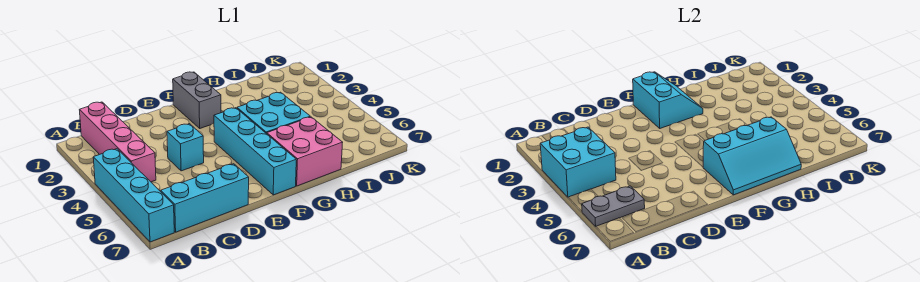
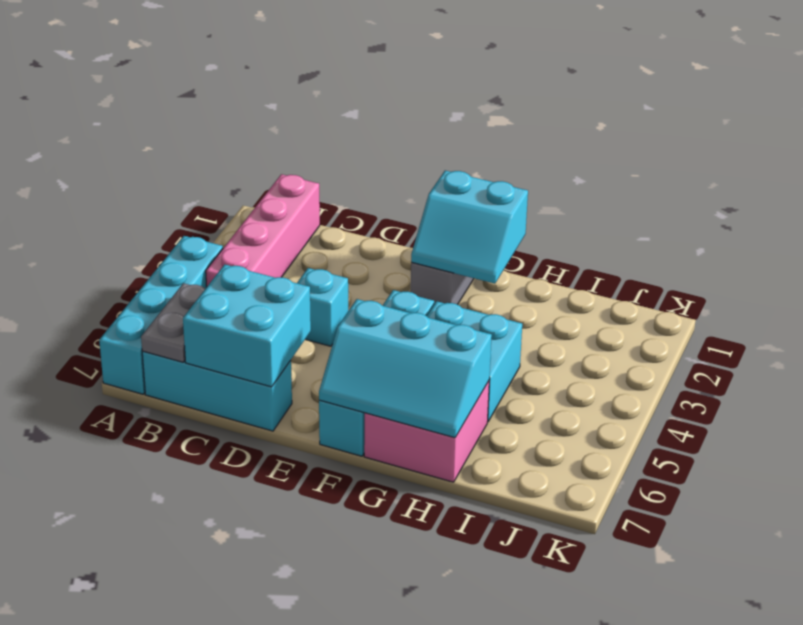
cyan brick A3:B4 level 2 -> cyan brick C6:D7 level 2
grey plate A6:B6 level 2 -> grey plate B6:B7 level 2
cyan slope F1:G2 level 2 top F -> cyan slope F1:G2 level 2 top 1

